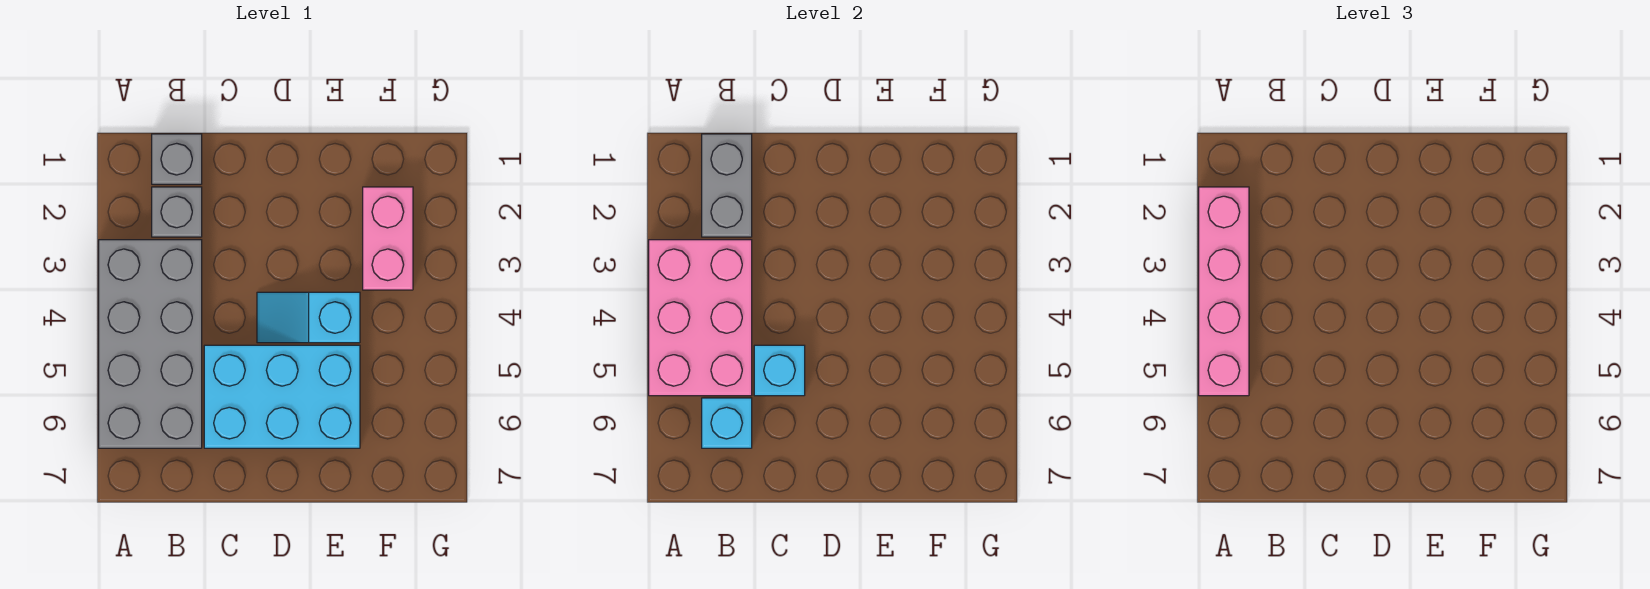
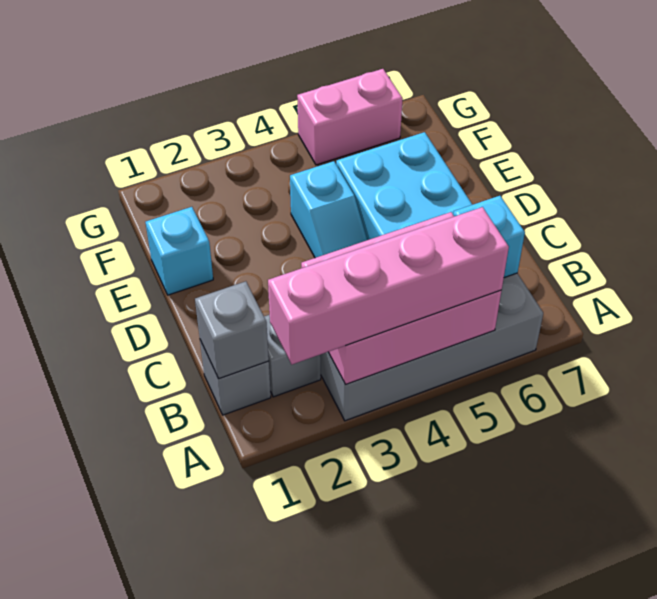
grey brick B1:B2 level 2 -> grey brick B1 level 2
cyan brick C5 level 2 -> cyan brick E1 level 1
pink brick F2:F3 level 1 -> pink brick G5:G6 level 1

